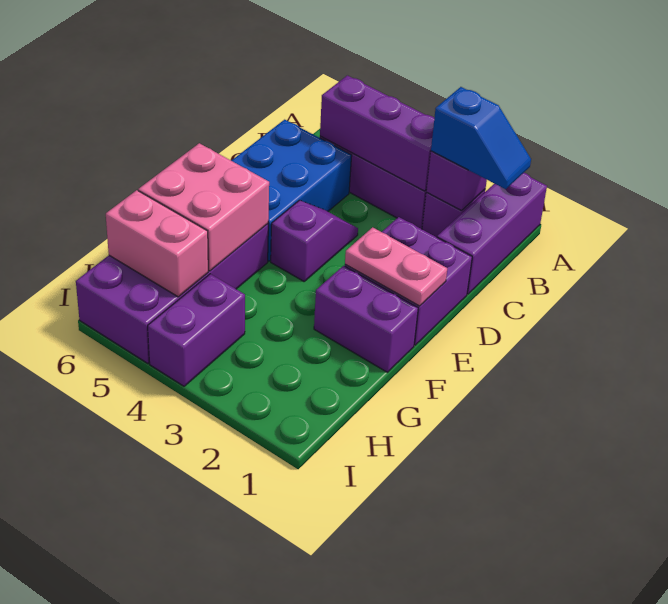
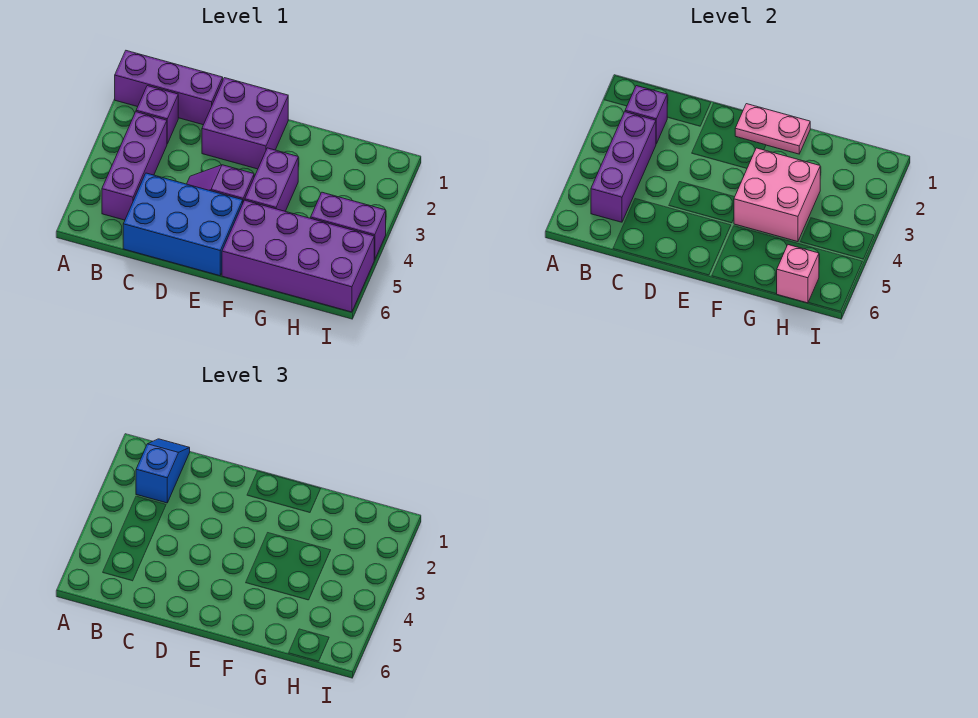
pink plate E1:E2 level 2 -> pink plate E1:F1 level 2
purple brick F1:F2 level 1 -> purple brick F3:F4 level 1
pink brick F5:G6 level 2 -> pink brick F3:G4 level 2
pink brick H5:H6 level 2 -> pink brick H6 level 2

